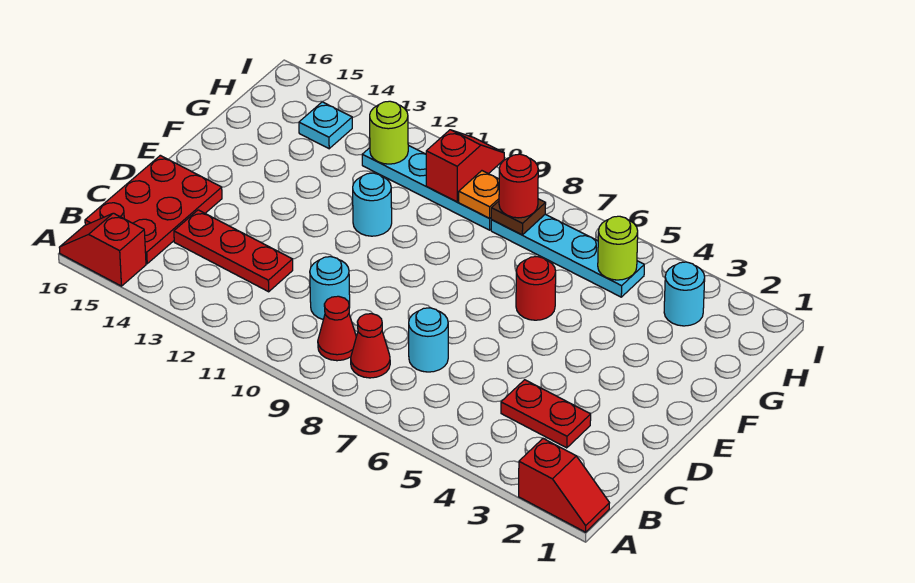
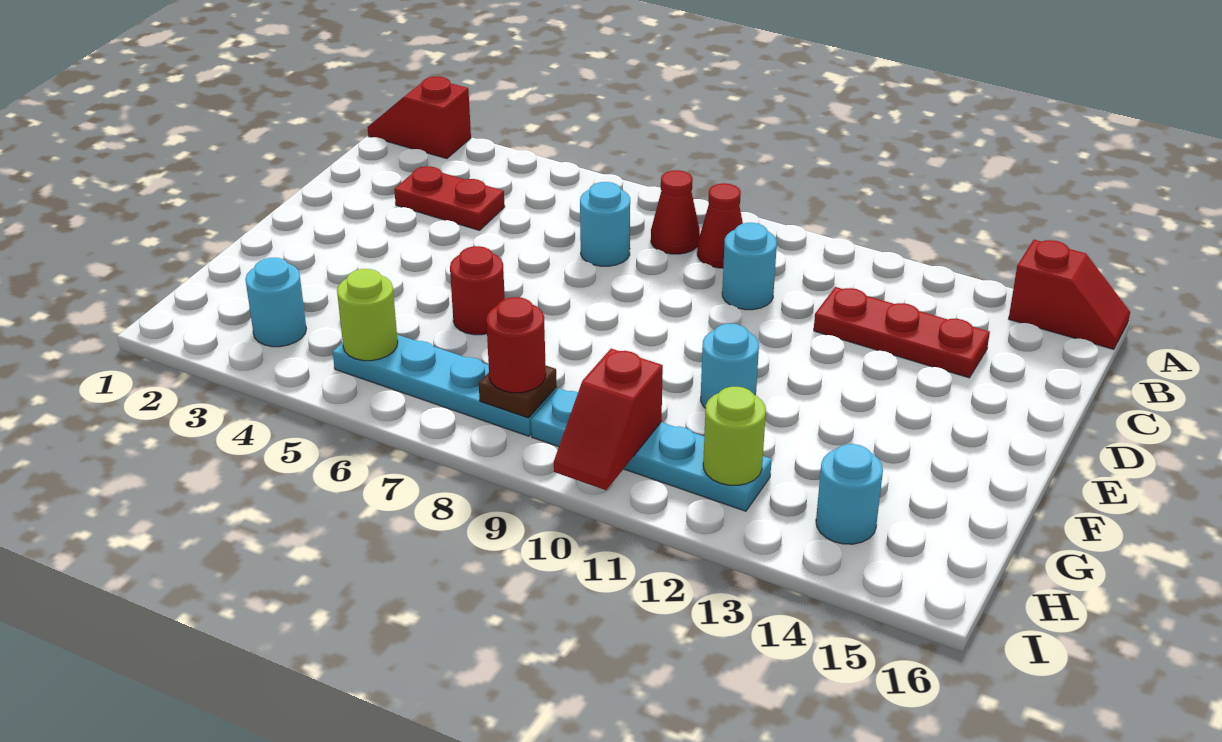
red plate B15:D16 level 1 -> none
orange plate H9 level 2 -> none
cyan plate H14 level 1 -> cyan round brick H14 level 1

